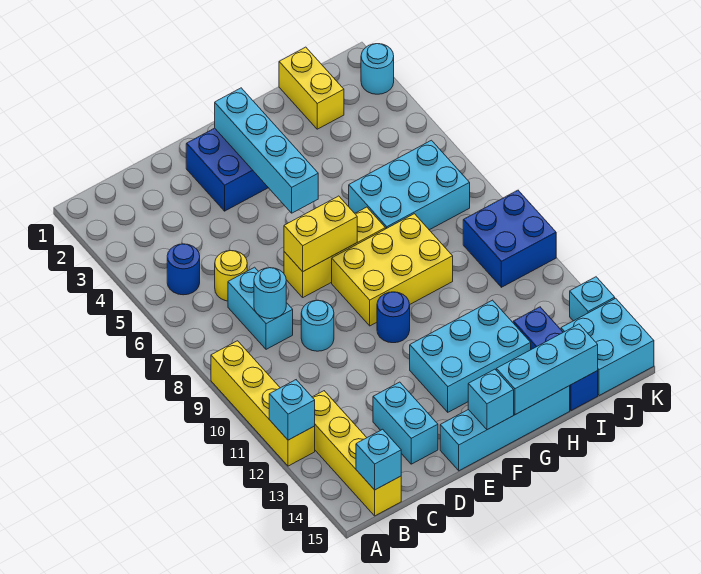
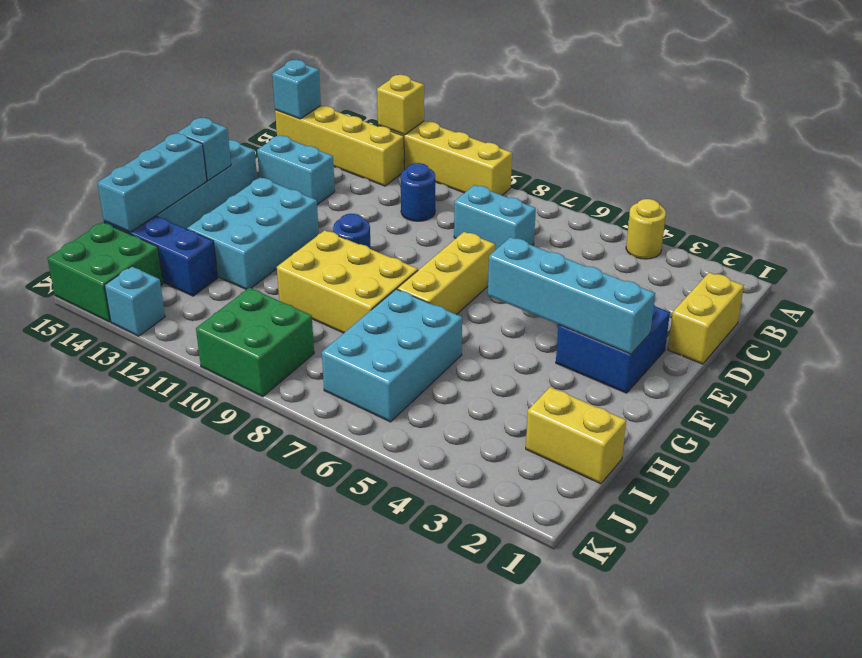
cyan brick A12 level 2 -> yellow brick A12 level 2
blue round brick B5 level 1 -> blue round brick C10 level 1
yellow round brick C6 level 1 -> yellow round brick A4 level 1
cyan round brick C8 level 2 -> none
cyan round brick D9 level 1 -> none
yellow brick E7:F7 level 2 -> yellow brick C1:D1 level 1
yellow brick F8:H9 level 1 -> yellow brick G8:H10 level 1
blue brick J9:K10 level 1 -> green brick J9:K10 level 1
cyan brick J14:K15 level 1 -> green brick J14:K15 level 1
cyan round brick K2 level 1 -> none

